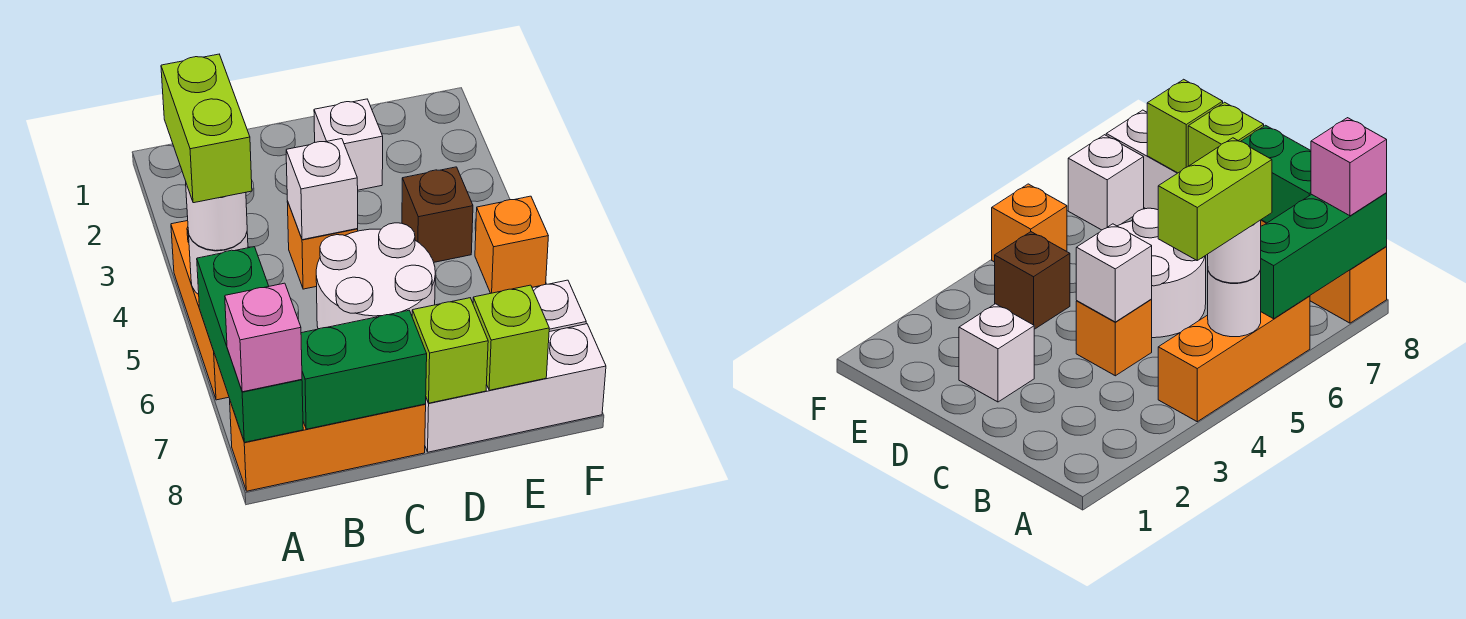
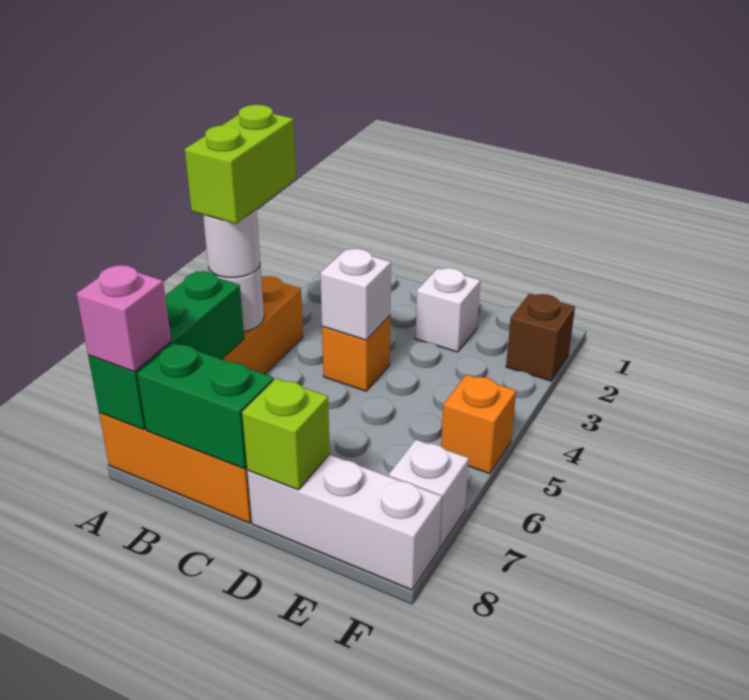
white round brick C5:D6 level 1 -> none
brown brick E4 level 1 -> brown brick F2 level 1
lime brick E8 level 2 -> none

